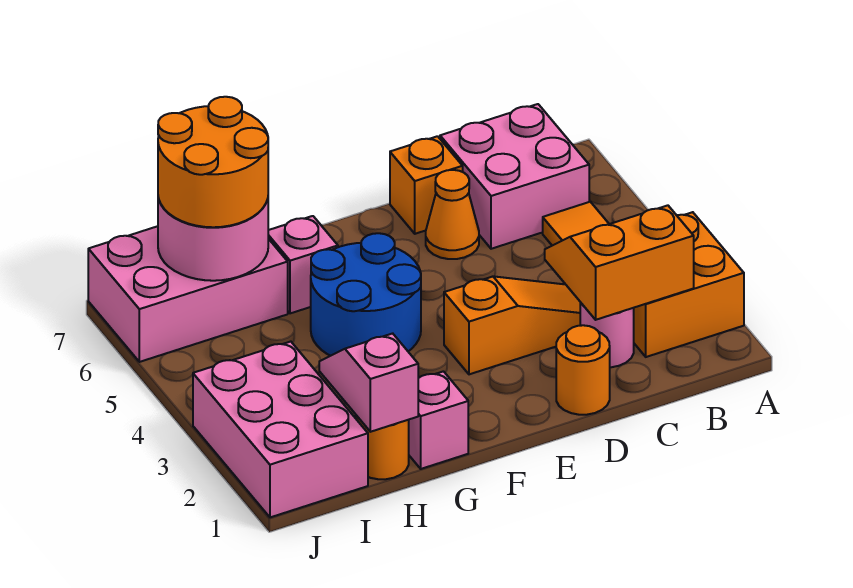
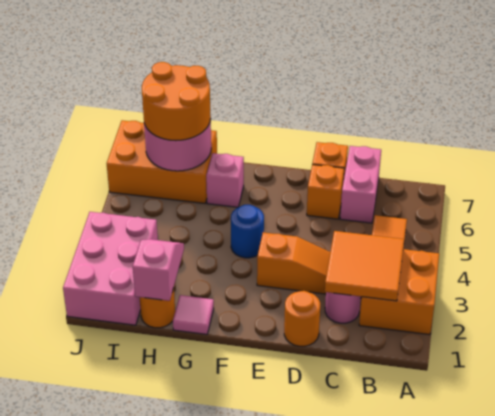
orange slope B2:C3 level 2 top 2 -> orange tile B2:C3 level 2
pink brick B6:C7 level 1 -> pink brick C6:C7 level 1
orange cone D6 level 1 -> orange brick D6 level 1
blue round brick F4:G5 level 1 -> blue round brick F4 level 1
pink brick G1 level 1 -> pink tile G1 level 1
pink brick H6:J7 level 1 -> orange brick H6:J7 level 1

